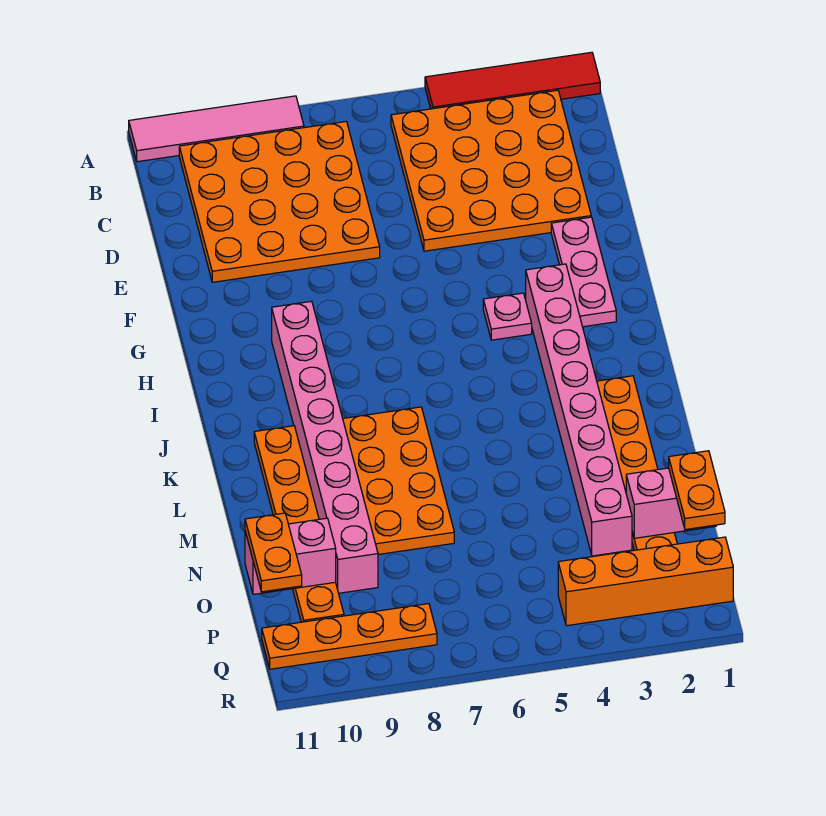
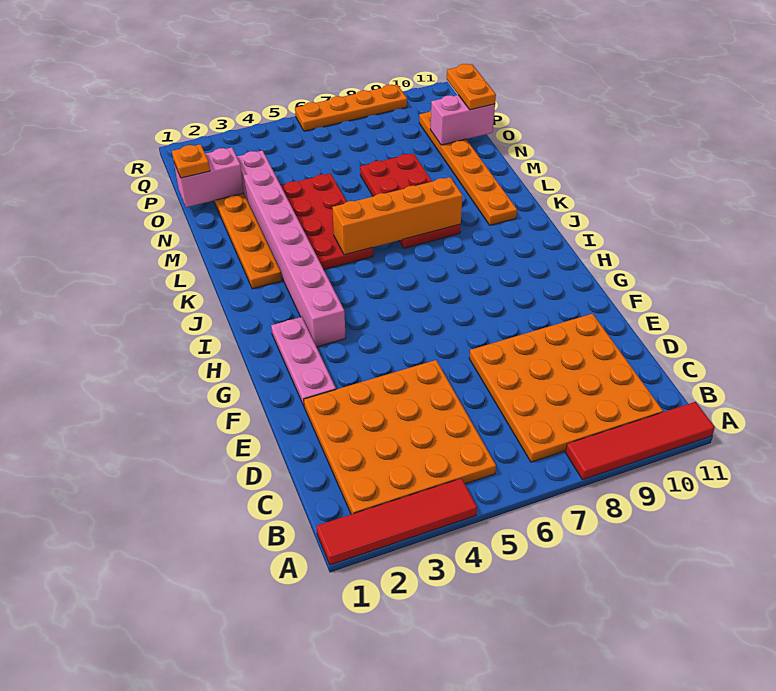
pink tile A8:A11 level 1 -> red tile A8:A11 level 1
pink plate H4 level 1 -> none
pink brick H9:O9 level 1 -> none
none -> red plate K4:N5 level 1
orange plate K7:N8 level 1 -> red plate K7:N8 level 1
orange plate O1:P1 level 3 -> orange plate O1 level 3
orange brick Q1:Q4 level 1 -> orange brick K5:K8 level 2
orange plate Q8:Q11 level 1 -> orange plate R6:R9 level 1

